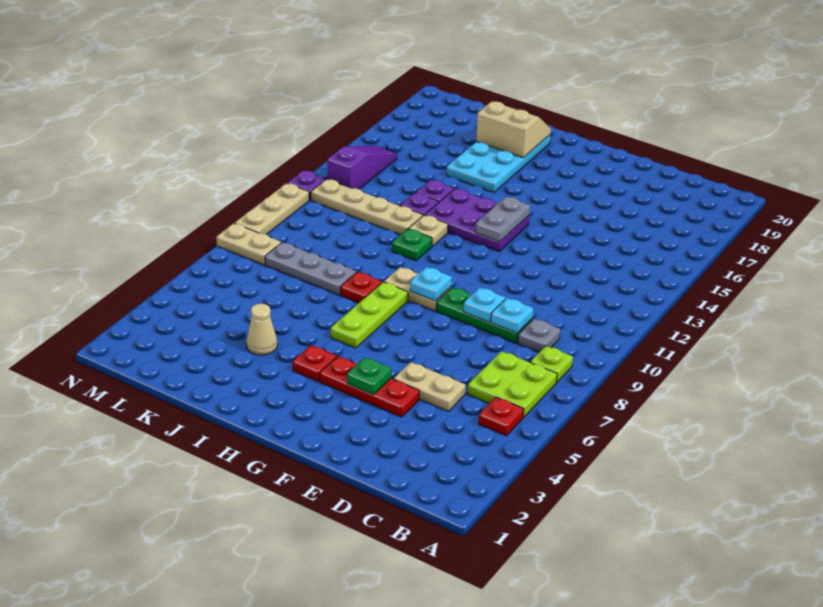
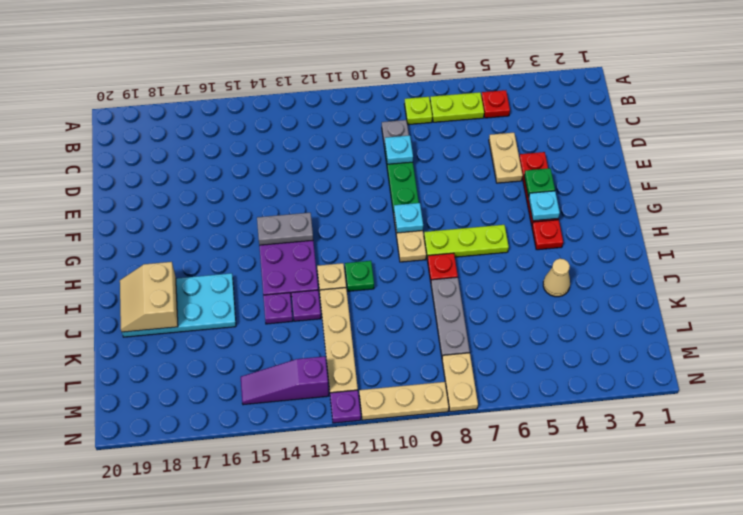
lime plate B6:C7 level 1 -> lime plate B6:B7 level 1
cyan plate E9 level 2 -> cyan plate G4 level 2

